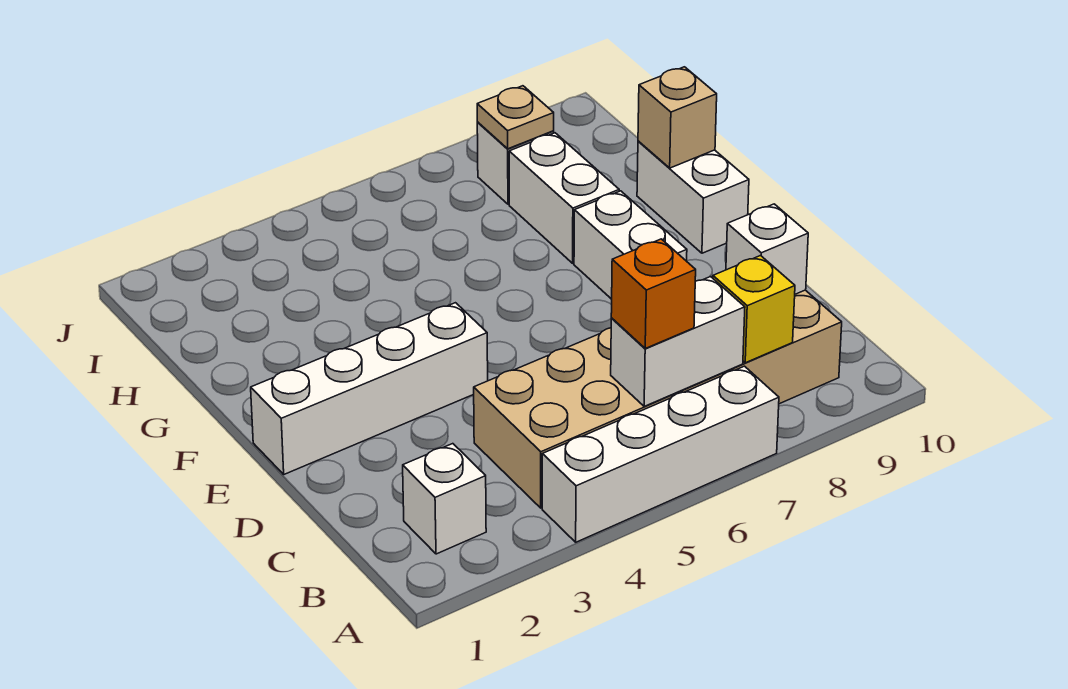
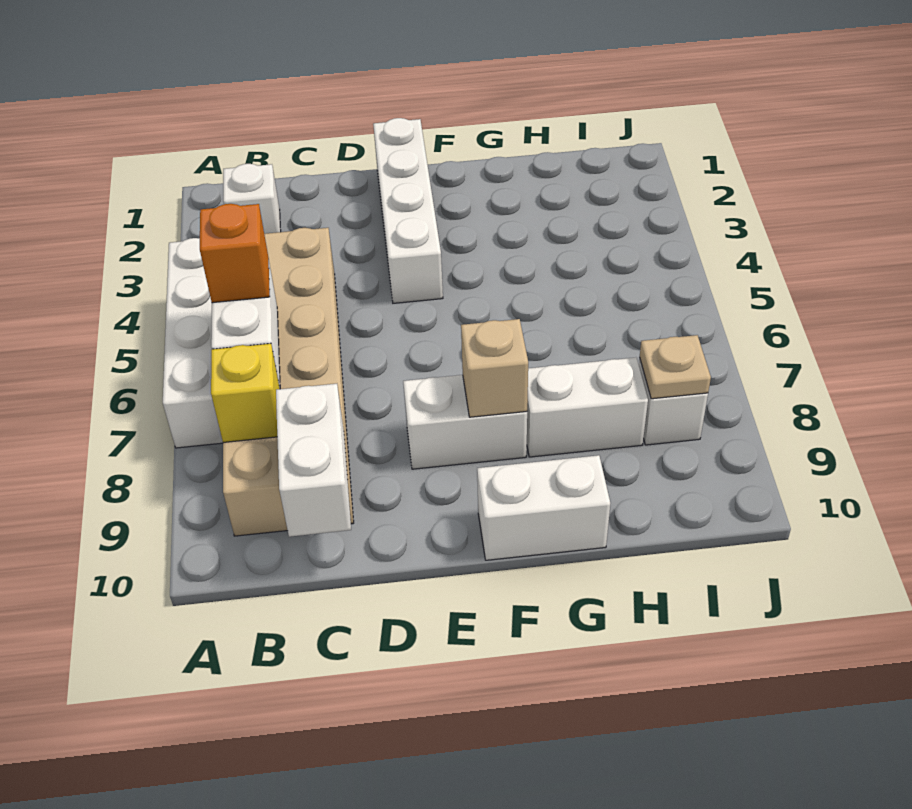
white brick C9 level 2 -> white brick C9:C10 level 2
tan brick G10 level 2 -> tan brick F8 level 2

